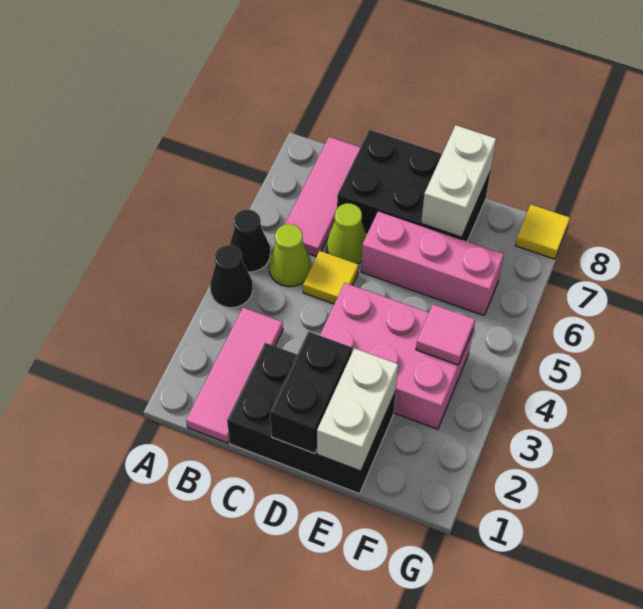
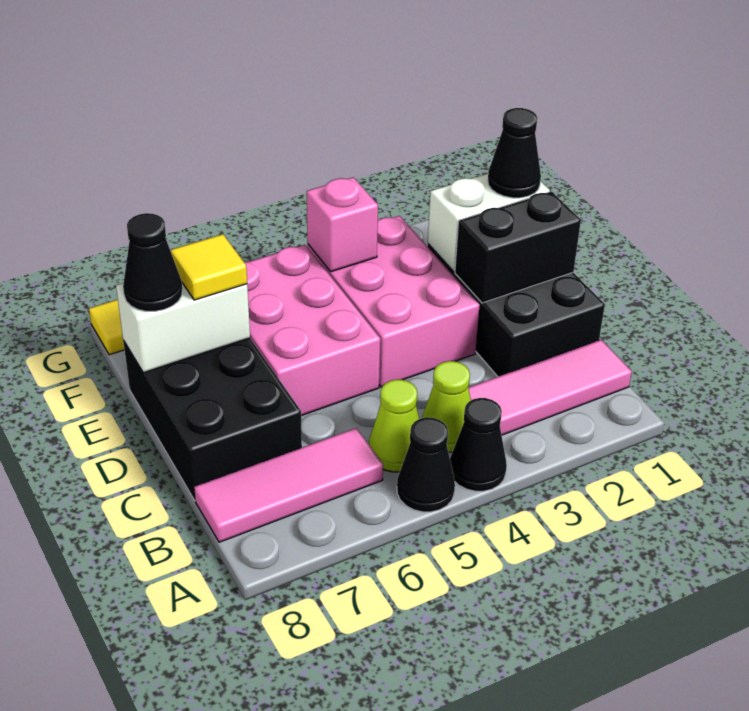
yellow tile C5 level 1 -> yellow tile E7 level 3
lime cone C6 level 1 -> lime cone B4 level 1
pink brick D6:F6 level 1 -> pink brick D5:F6 level 1
none -> black cone E1 level 3
none -> black cone E8 level 3
pink tile F4 level 2 -> pink brick F4 level 2

